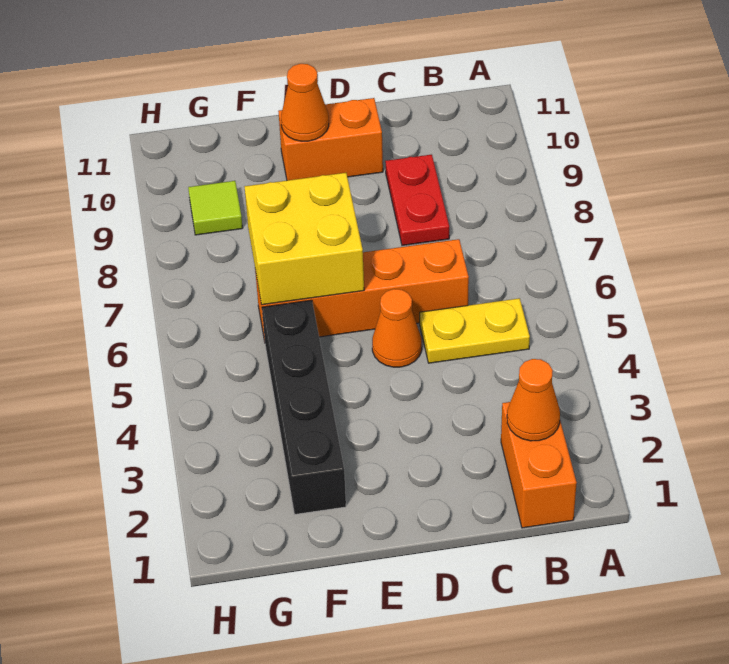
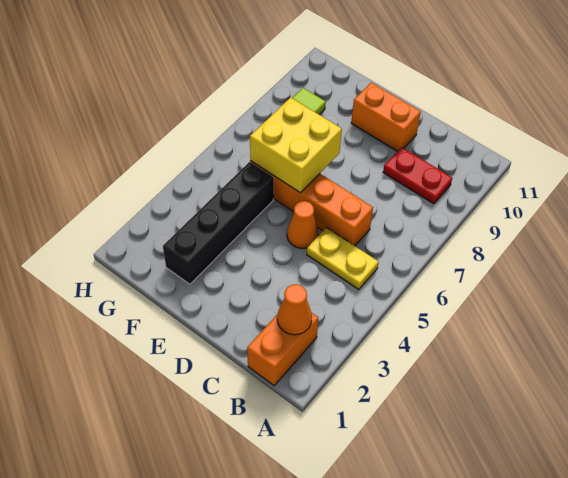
red plate C8:C9 level 1 -> red plate B9:C9 level 1
orange cone E10 level 2 -> none

